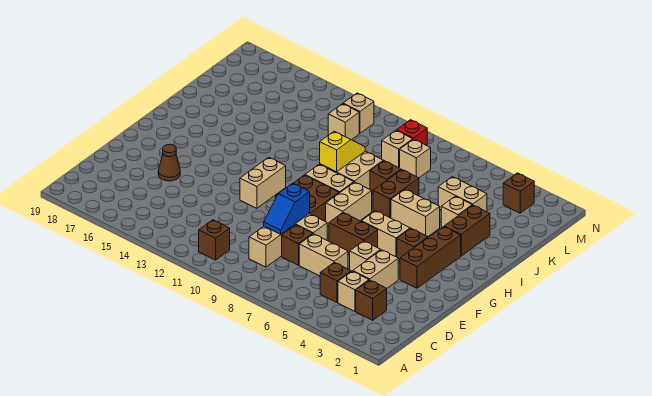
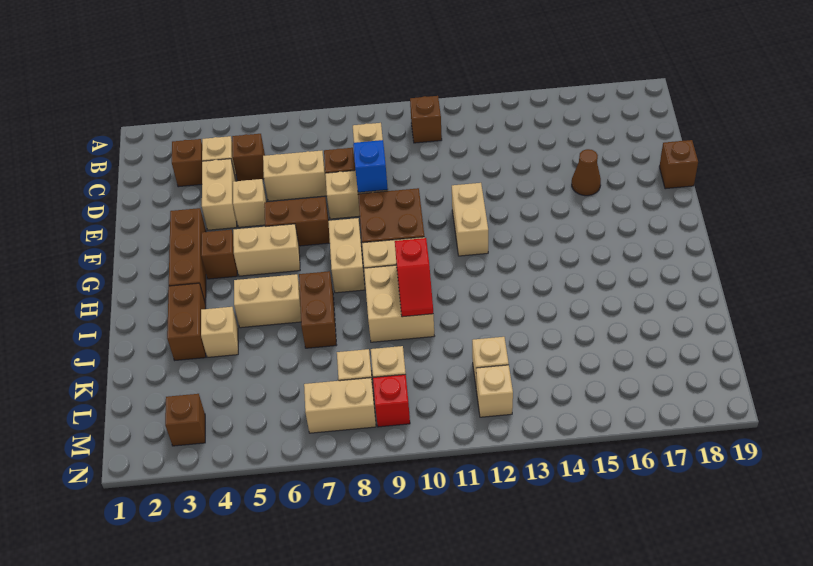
yellow slope I10:J10 level 2 top I -> red slope I10:J10 level 2 top I
brown brick J8 level 1 -> brown brick E19 level 1
tan brick K4:K5 level 1 -> tan brick M7:M8 level 1

